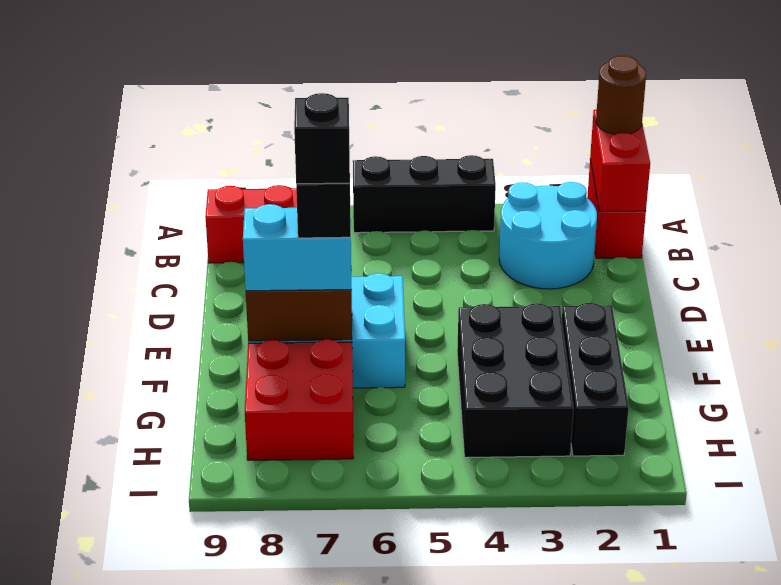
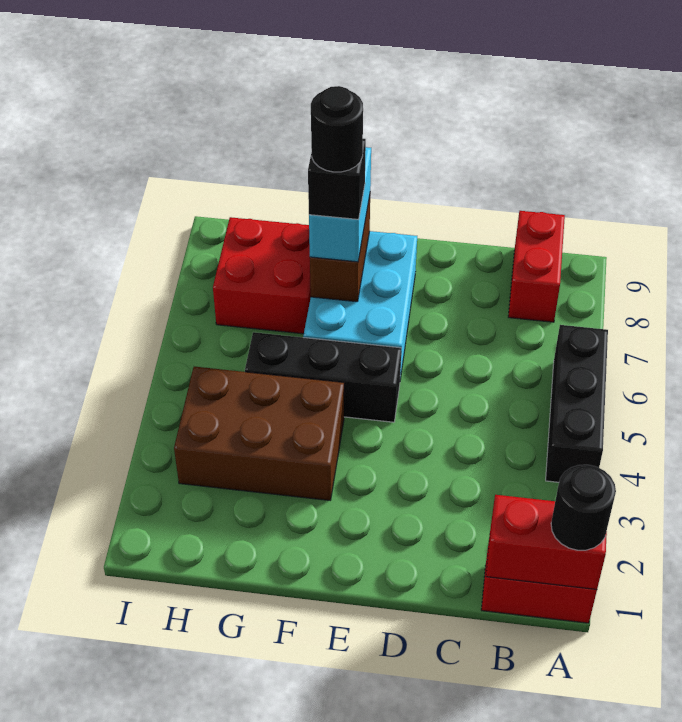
brown round brick A1 level 3 -> black round brick A1 level 3
cyan round brick B2:C3 level 1 -> none
black brick F2:H2 level 1 -> black brick E5:G5 level 1
black brick F3:H4 level 1 -> brown brick F3:H4 level 1
black brick F7 level 5 -> black round brick F7 level 5

